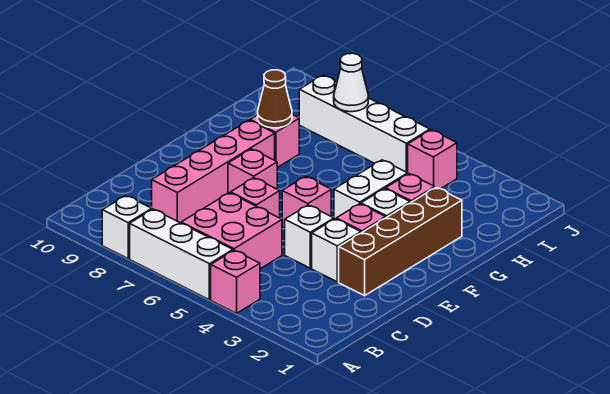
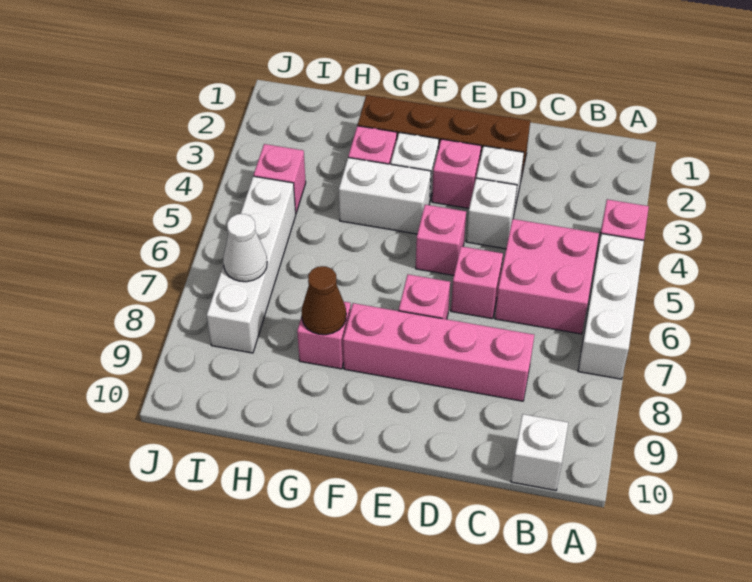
white brick A8 level 1 -> white brick B10 level 1

